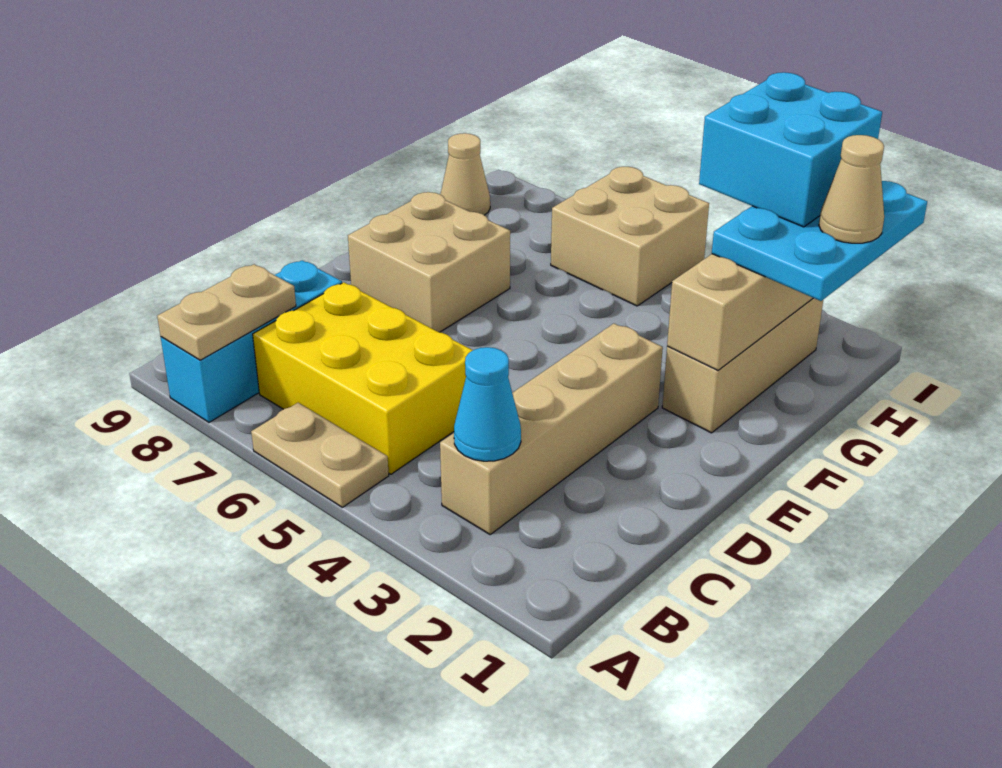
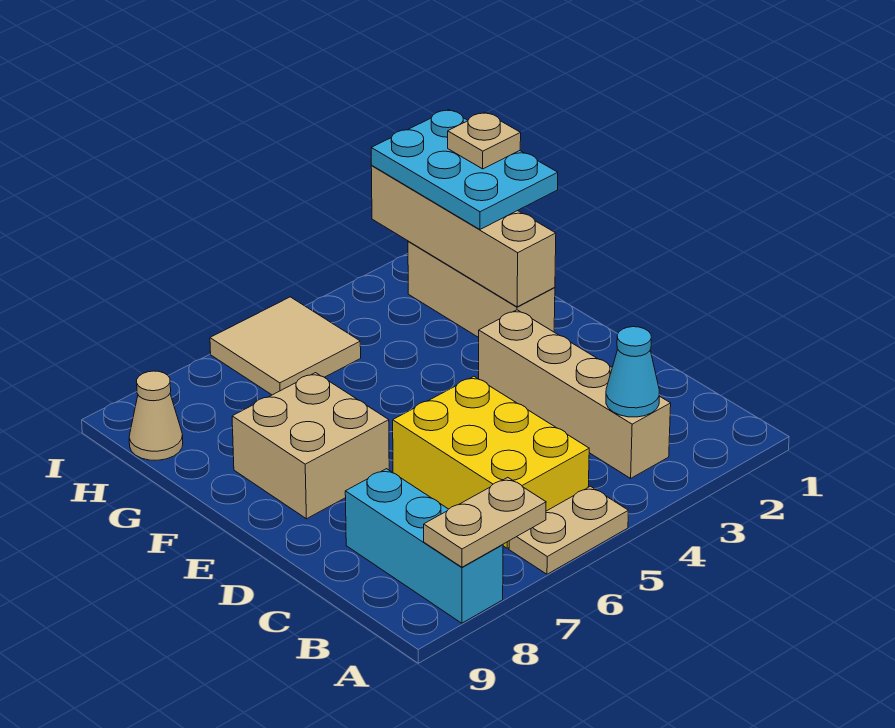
tan plate A8:B8 level 2 -> tan plate A7:A8 level 2
yellow brick B5:C7 level 1 -> yellow brick B5:D6 level 1
tan cone H1 level 4 -> tan plate H1 level 4
cyan brick H2:I3 level 4 -> none
tan brick H5:I6 level 1 -> tan tile H5:I6 level 1

